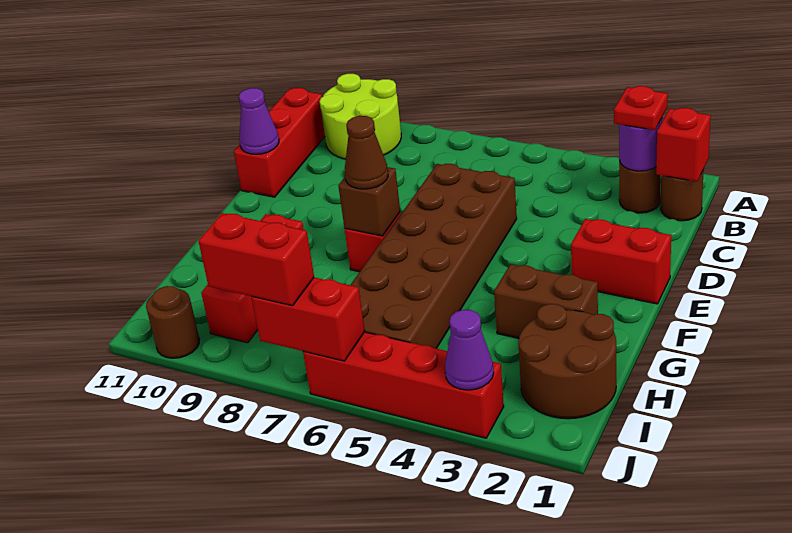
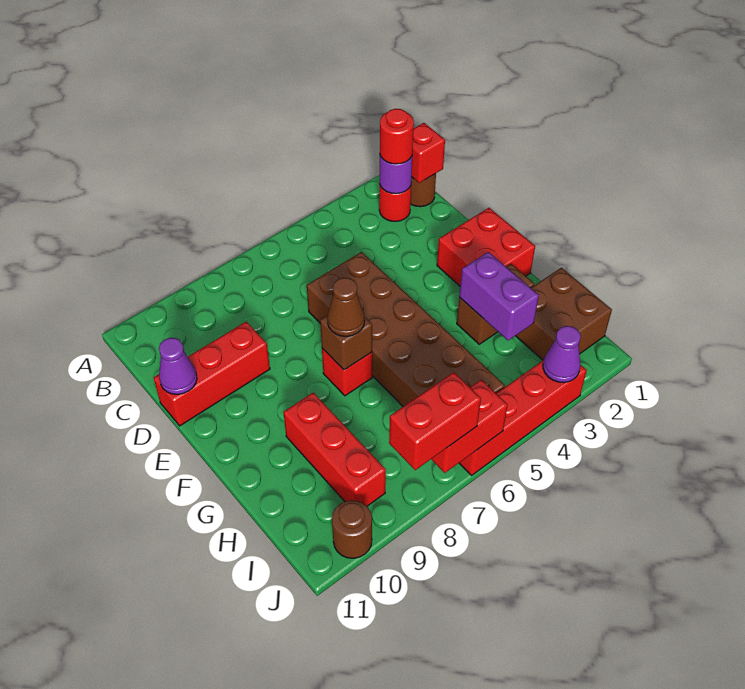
lime round brick A9:B10 level 1 -> none
brown round brick B2 level 1 -> red round brick B2 level 1
red plate B2 level 3 -> red round brick B2 level 3
red brick B11:D11 level 1 -> red brick D9:D11 level 1
red brick E1:E2 level 1 -> red brick E1:F2 level 1
none -> purple brick G3:H3 level 2
brown round brick H1:I2 level 1 -> brown brick H1:I2 level 1

